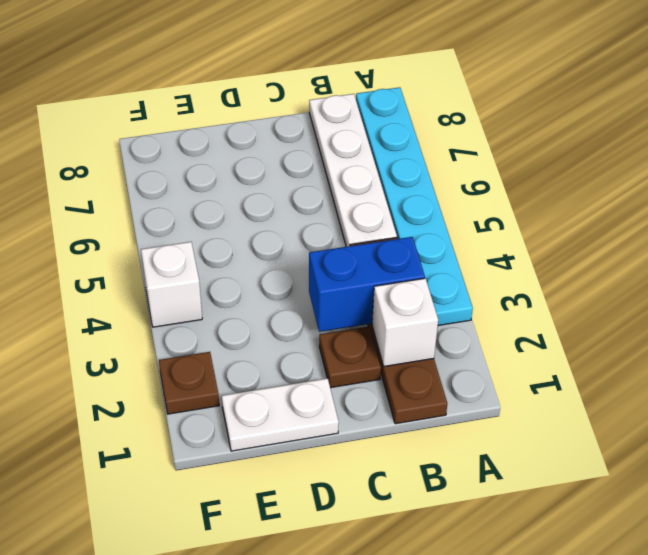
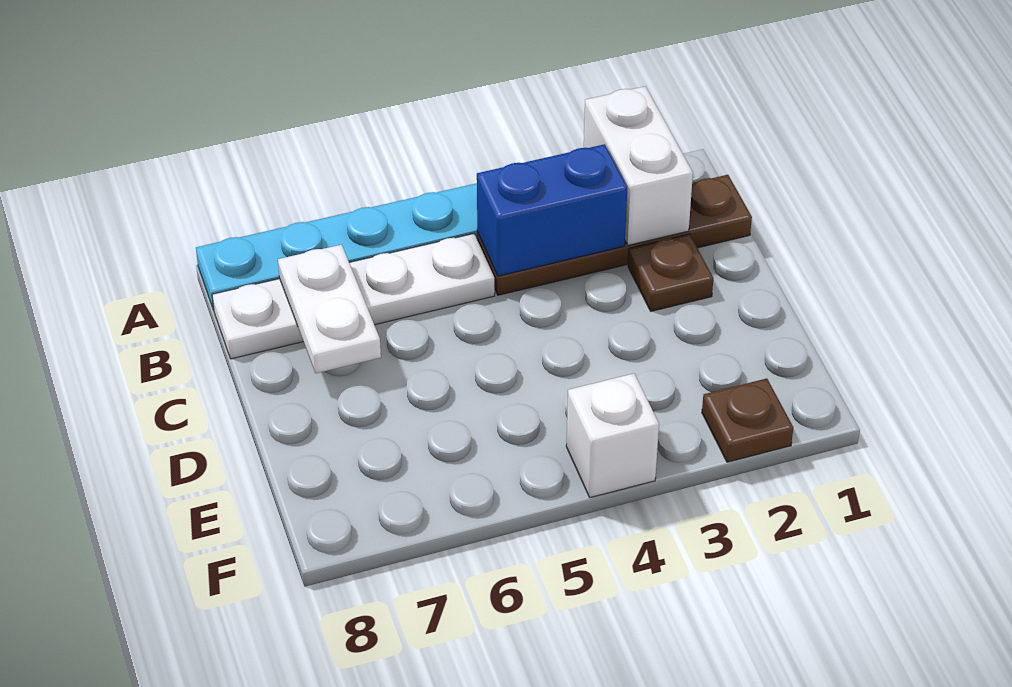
white brick B2 level 2 -> white brick A2:B2 level 2
blue brick B3:C3 level 2 -> blue brick B3:B4 level 2
white plate D1:E1 level 1 -> white plate B7:C7 level 2

